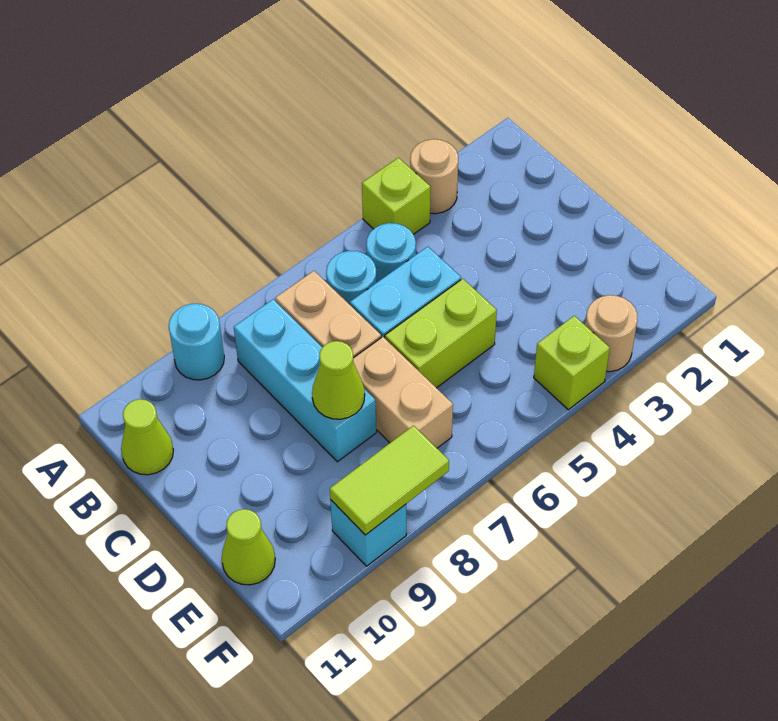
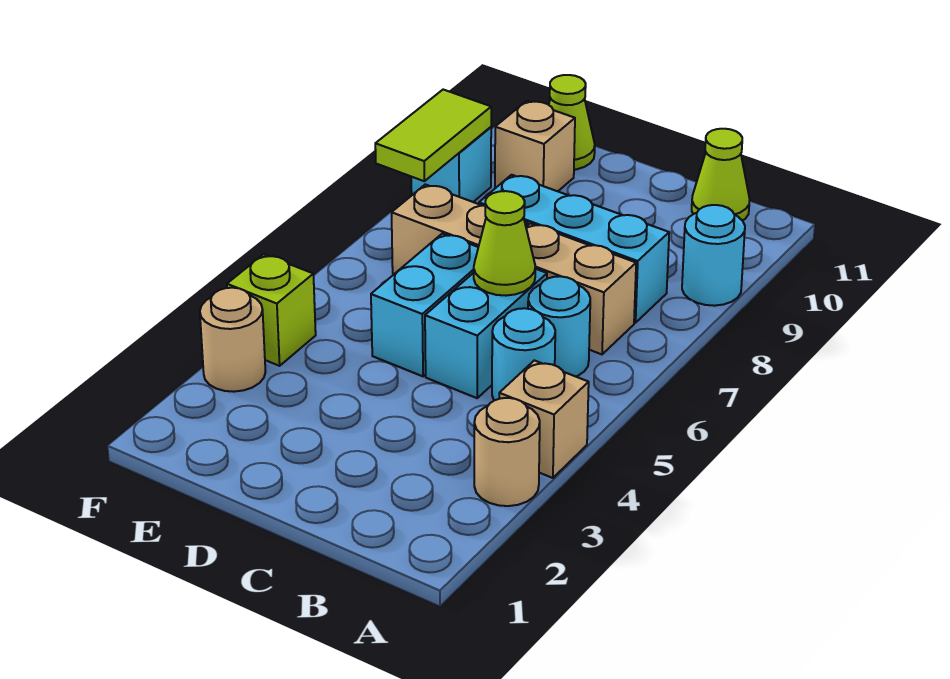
lime brick A4 level 1 -> tan brick A4 level 1
lime brick D5:D6 level 1 -> cyan brick D5:D6 level 1
lime cone D8 level 2 -> lime cone C6 level 2
none -> tan brick E10 level 1

